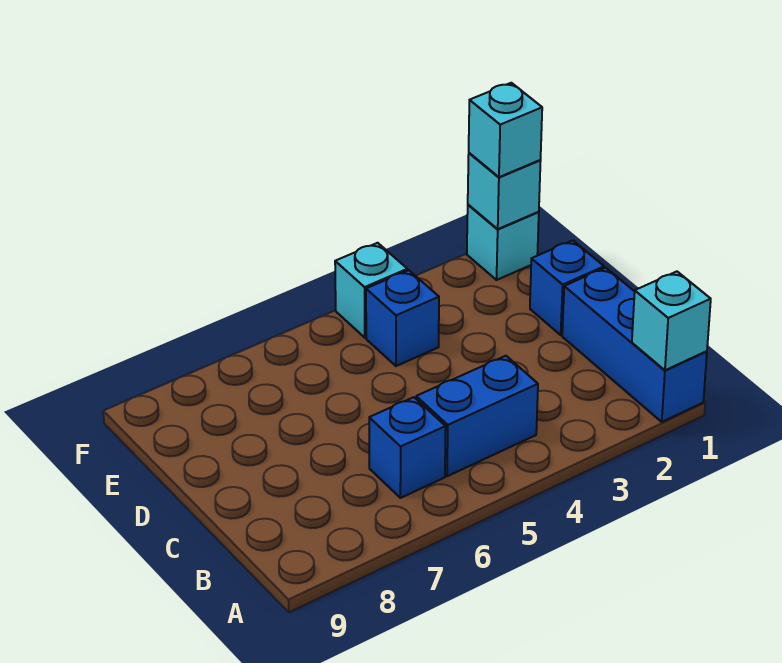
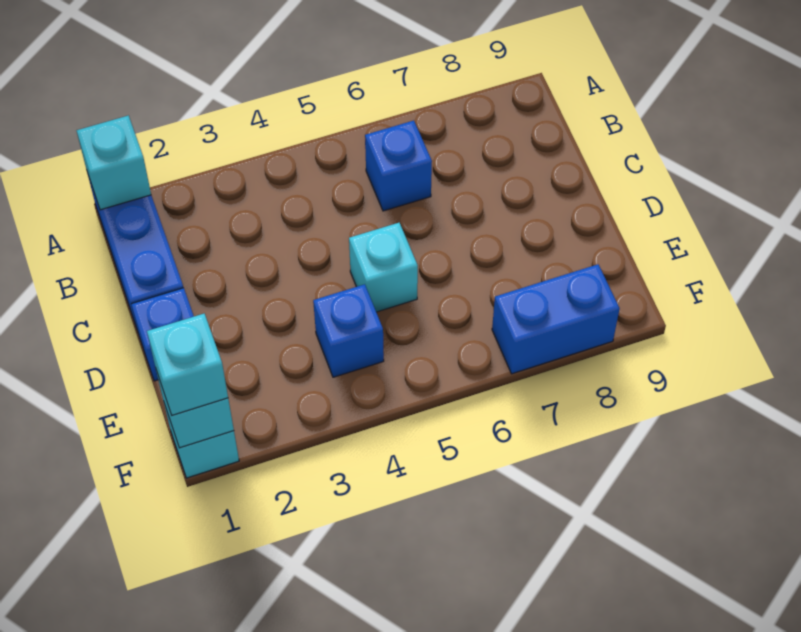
blue brick B4:B5 level 1 -> blue brick F7:F8 level 1
cyan brick F4 level 1 -> cyan brick D5 level 1

